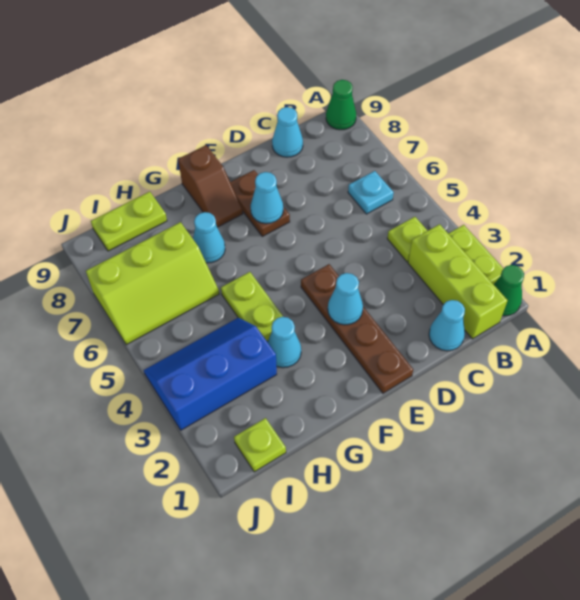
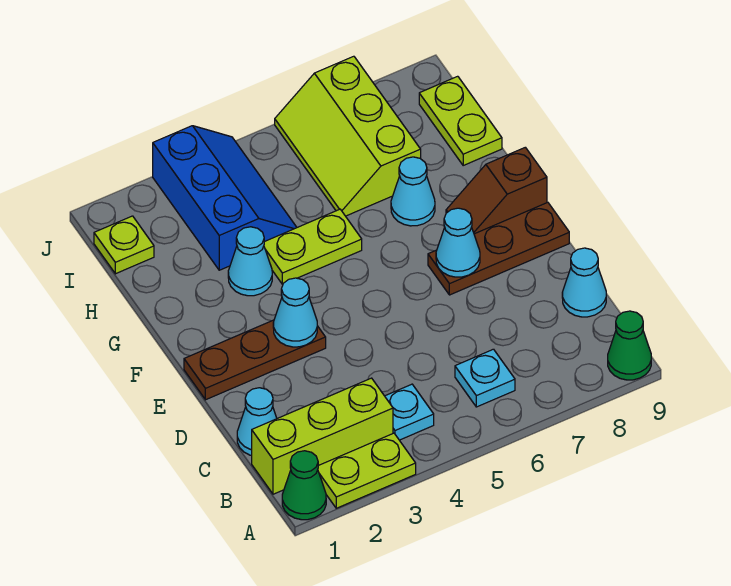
lime plate B4 level 1 -> cyan plate B4 level 1
brown plate E1:E4 level 1 -> brown plate E1:E3 level 1
brown plate E7:E8 level 1 -> brown plate E7:E9 level 1

